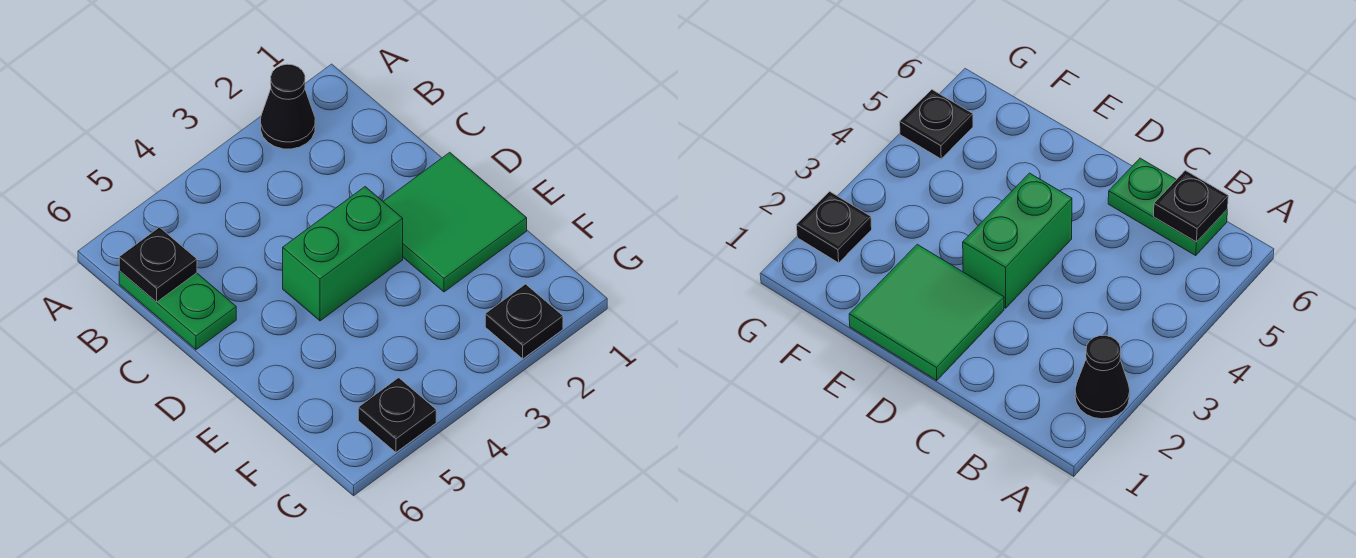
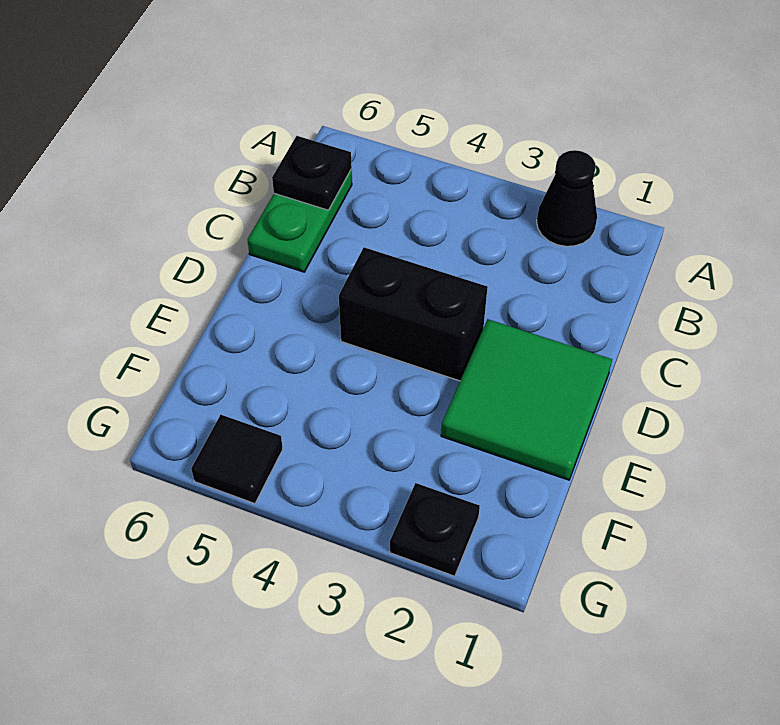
green brick D3:D4 level 1 -> black brick D3:D4 level 1
black plate G5 level 1 -> black tile G5 level 1

